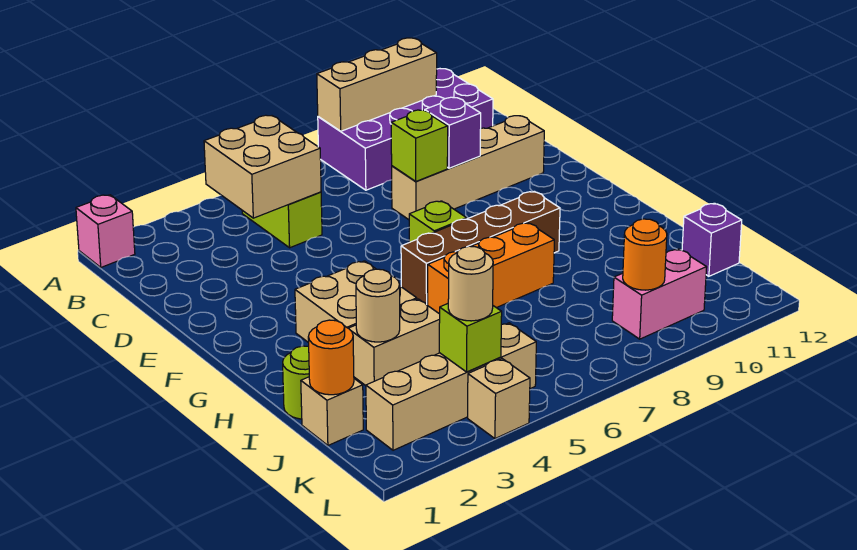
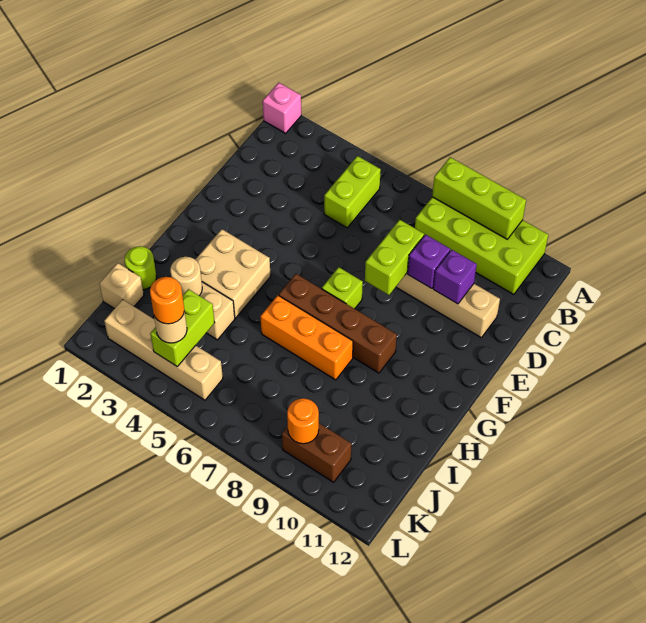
purple brick A8:B11 level 1 -> lime brick A8:B11 level 1
tan brick A8:A10 level 2 -> lime brick A8:A10 level 2
tan brick B4:C5 level 2 -> none
lime brick D8 level 2 -> lime brick D8:E8 level 2
orange round brick J1 level 2 -> orange round brick K4 level 4
purple brick J12 level 1 -> purple brick D10 level 2
lime brick K4 level 2 -> lime brick J4:K4 level 2
pink brick K9:K10 level 1 -> brown brick K9:K10 level 1
tan brick L4 level 1 -> none

